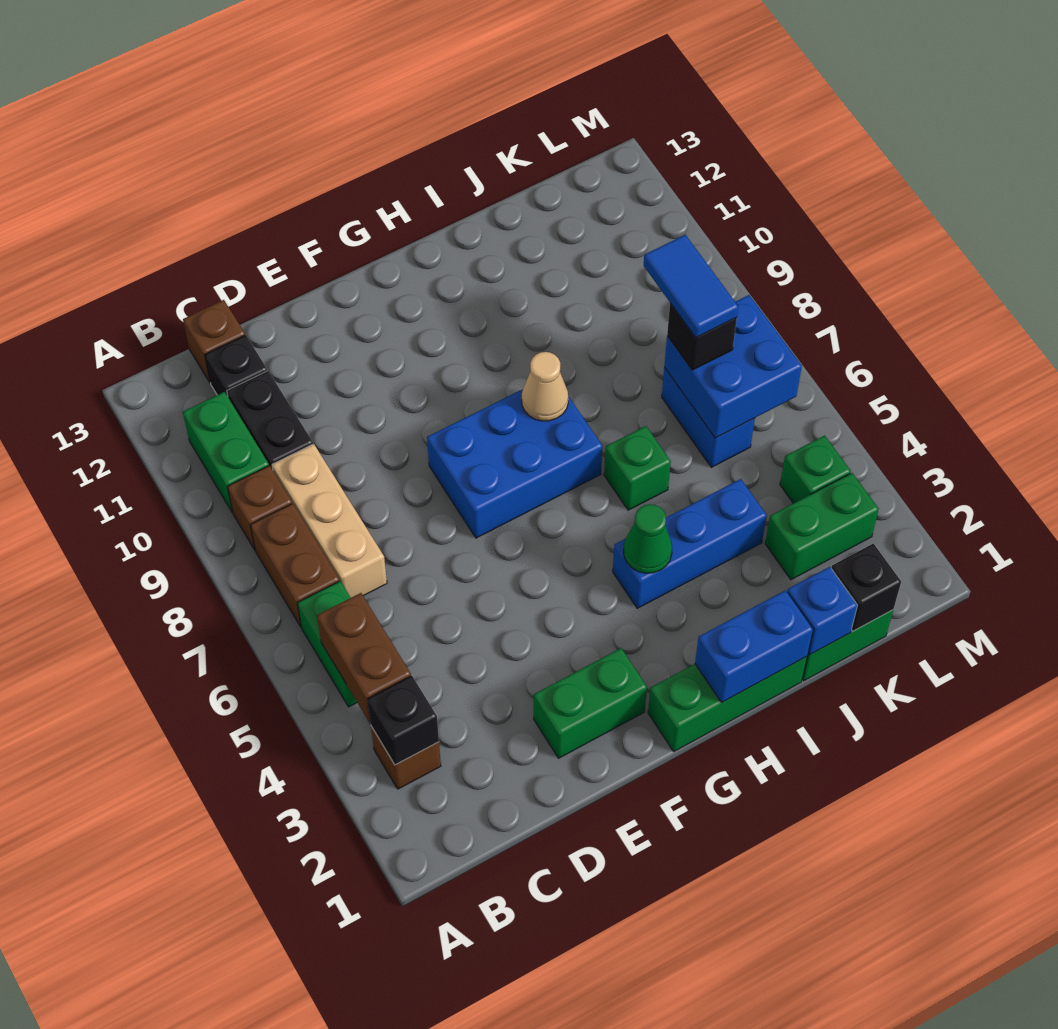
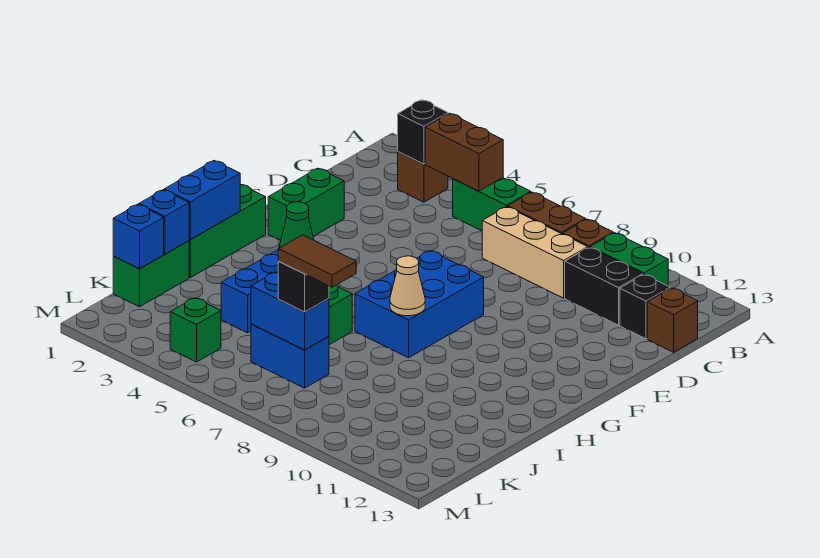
black brick K1 level 2 -> blue brick K1 level 2
green brick K3:L3 level 1 -> none
blue brick K6:L7 level 2 -> blue brick K6:K7 level 2
blue tile K7:K8 level 4 -> brown tile K7:K8 level 4

